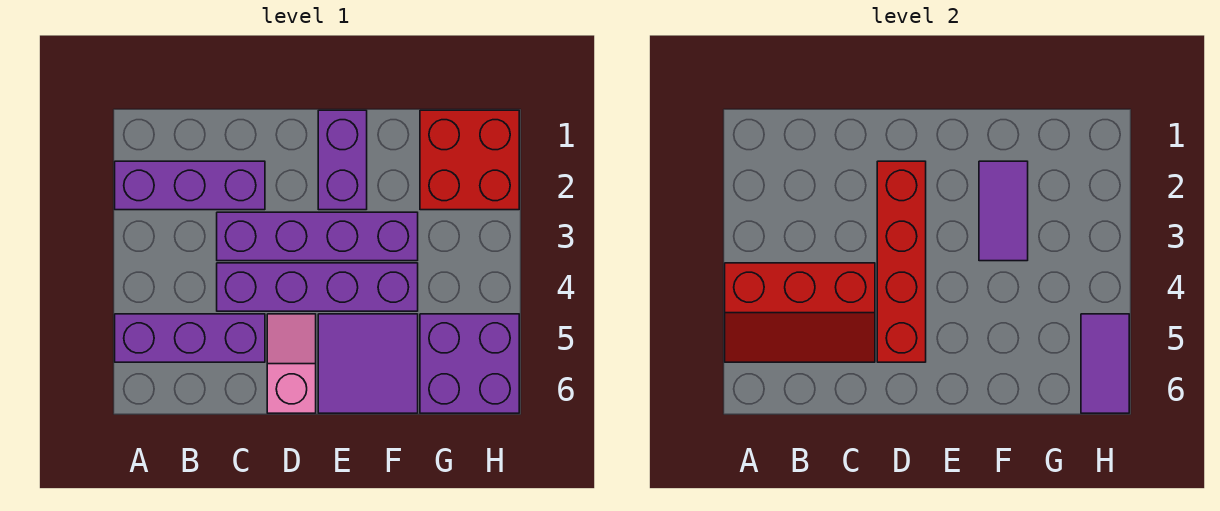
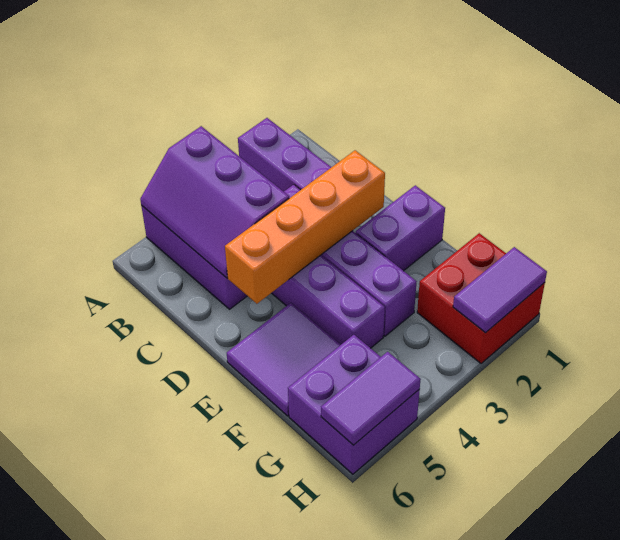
red slope A4:C5 level 2 top 4 -> purple slope A4:C5 level 2 top 4
red brick D2:D5 level 2 -> orange brick D2:D5 level 2
pink slope D5:D6 level 1 top 6 -> none
purple tile F2:F3 level 2 -> purple tile H1:H2 level 2

